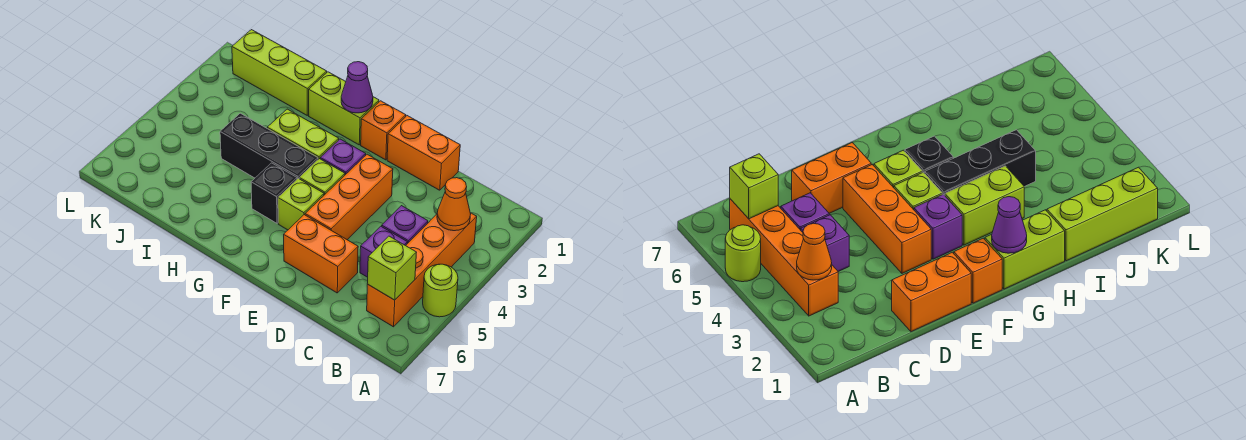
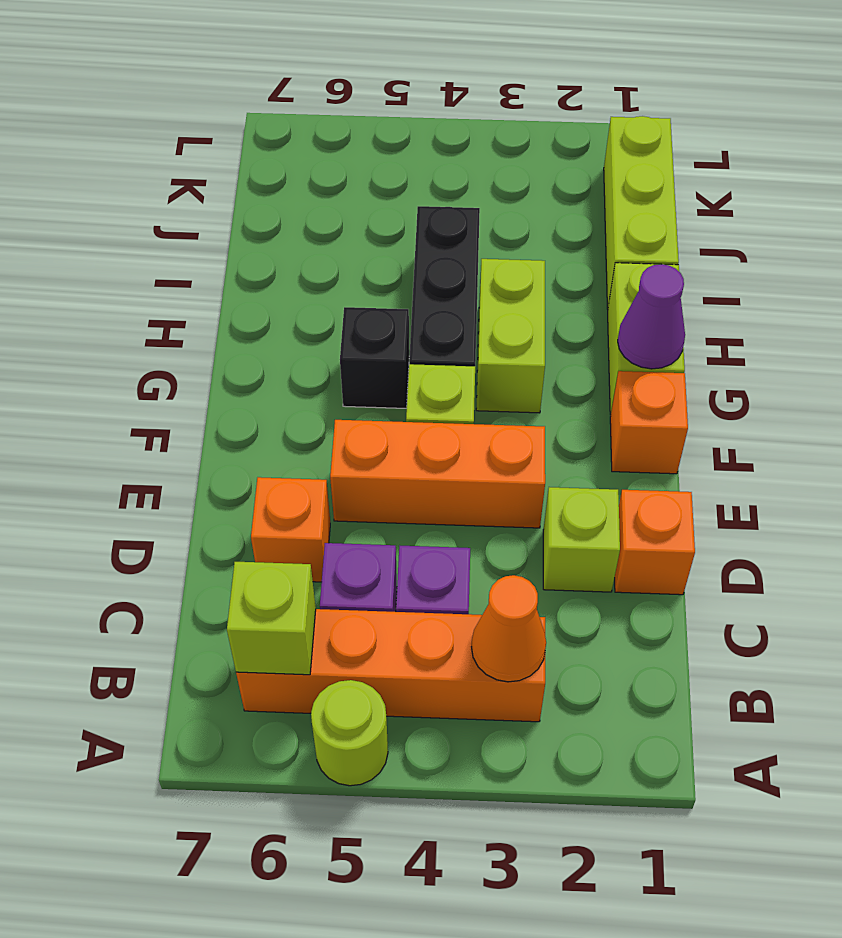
orange brick D1:E1 level 1 -> orange brick D1 level 1
orange brick D6:E6 level 1 -> orange brick D6 level 1
purple brick F3 level 1 -> none
lime brick F5 level 1 -> lime brick D2 level 1

